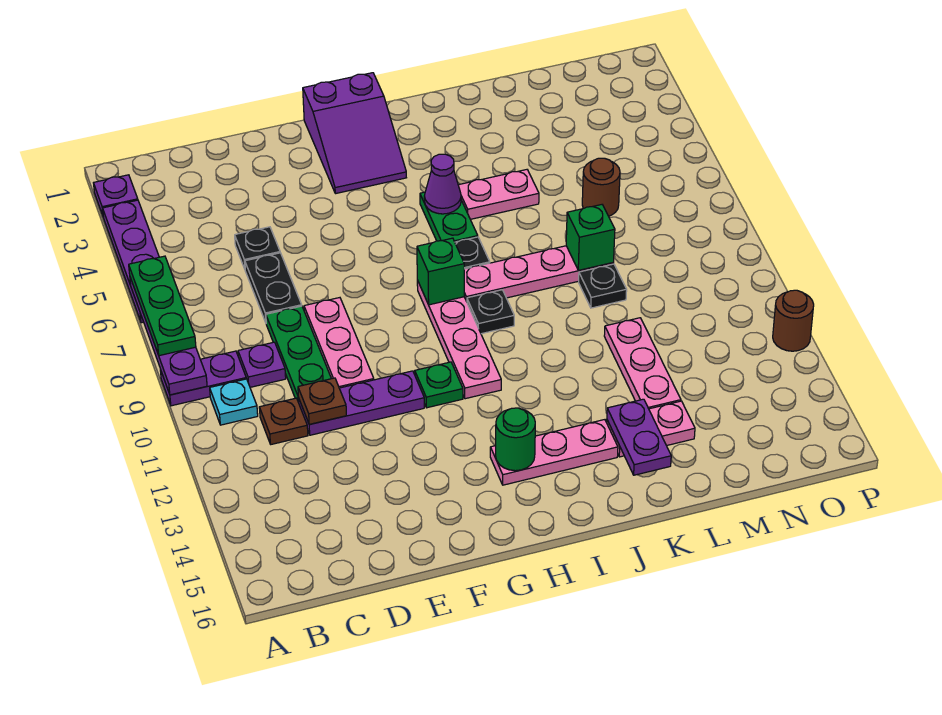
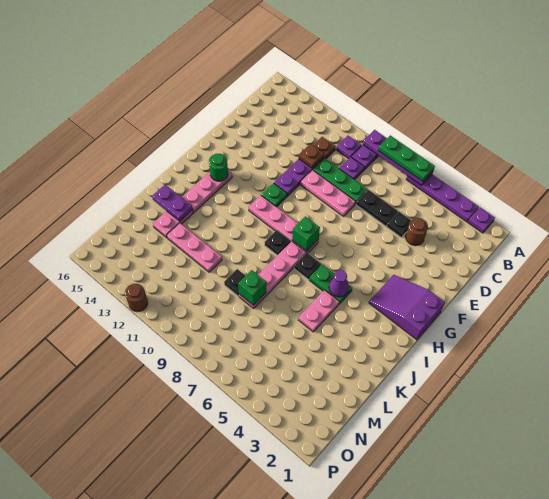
cyan plate B10 level 1 -> purple plate B10 level 1
brown round brick M6 level 1 -> brown round brick D4 level 1

